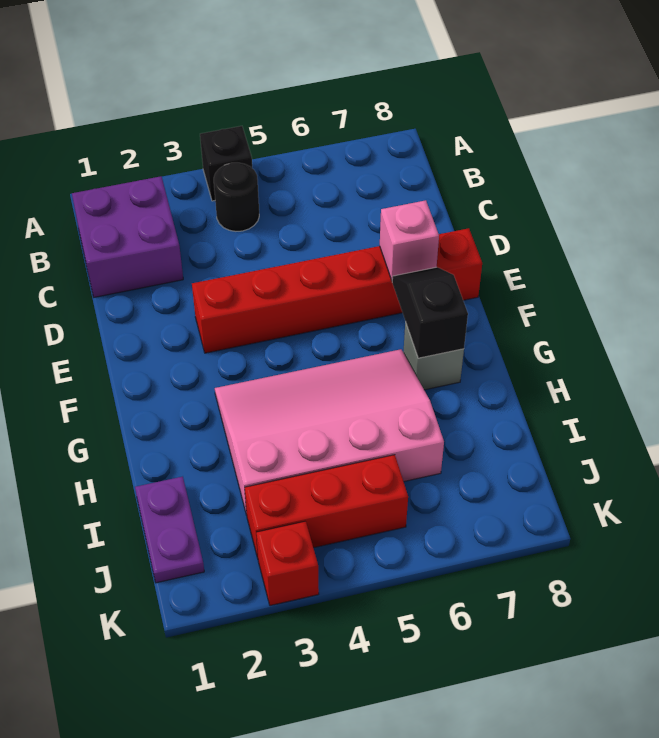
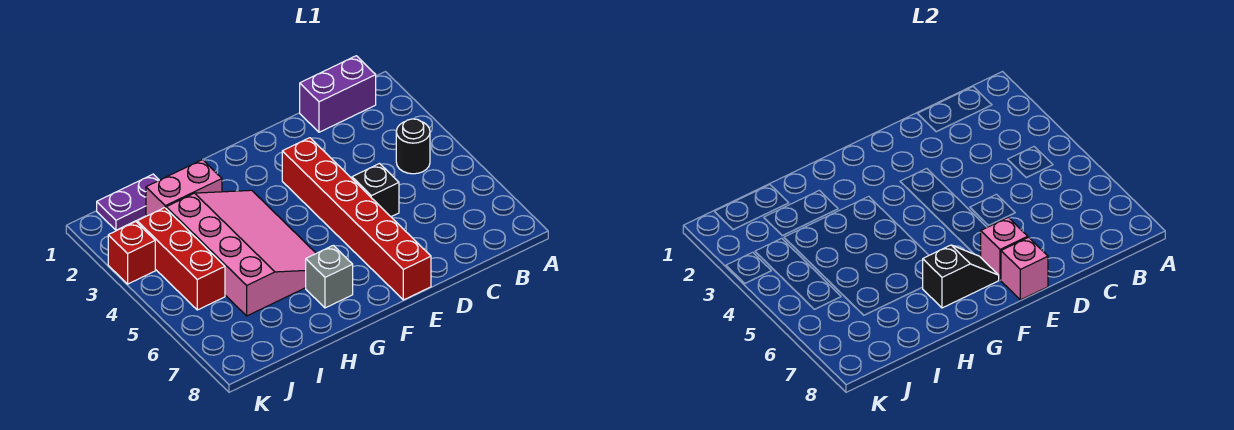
black brick A4 level 1 -> black brick D5 level 1
purple brick B1:C2 level 1 -> purple brick B1:C1 level 1
none -> pink brick E8 level 2
none -> pink brick H2:I2 level 1

